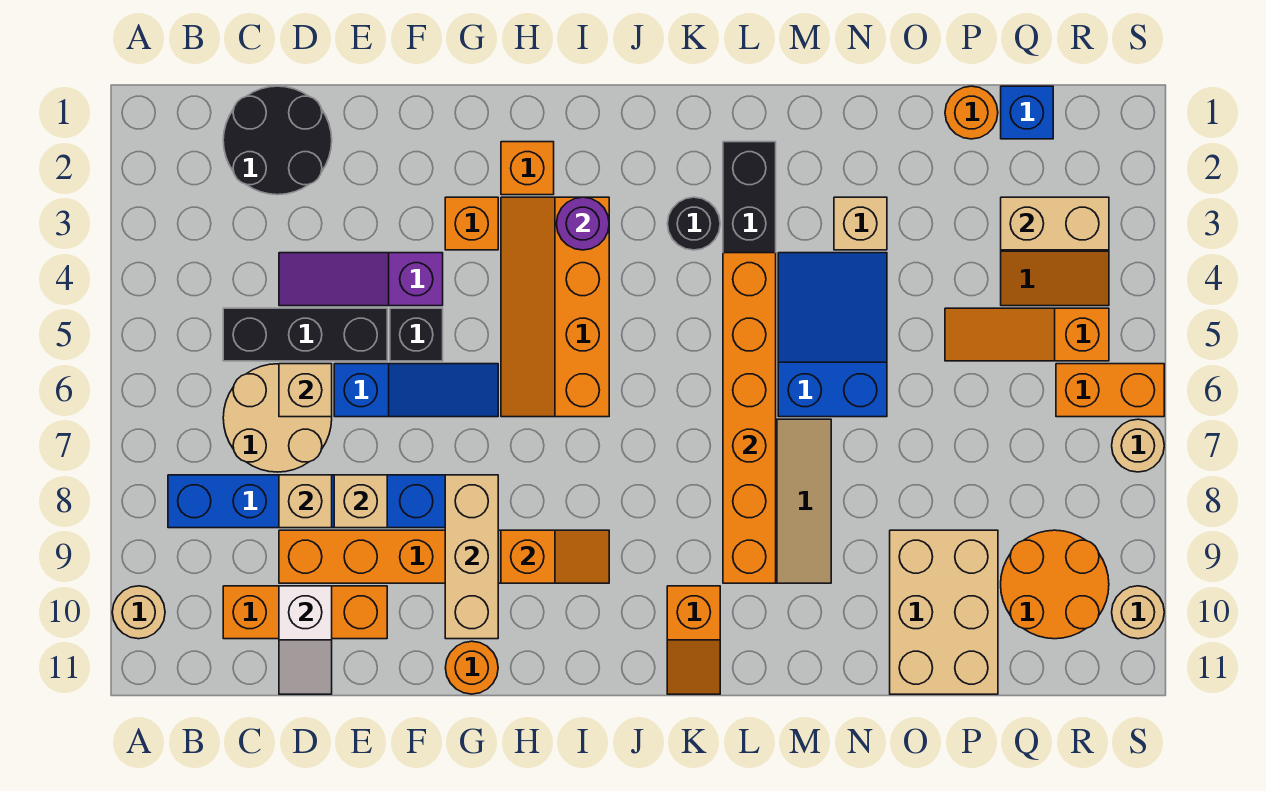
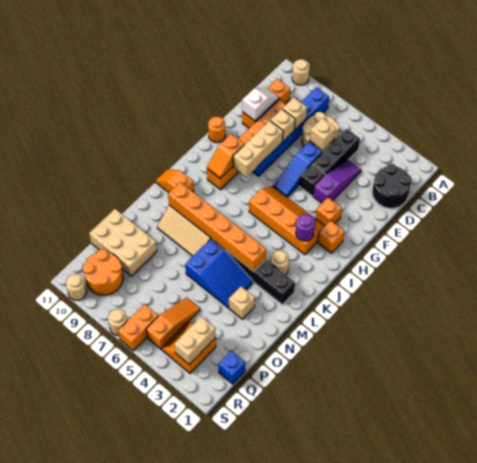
white slope D10:D11 level 2 top 10 -> white slope D10:E10 level 2 top E
tan brick G8:G10 level 2 -> tan brick F8:H8 level 2
black round brick K3 level 1 -> tan round brick K3 level 1
orange round brick P1 level 1 -> none

